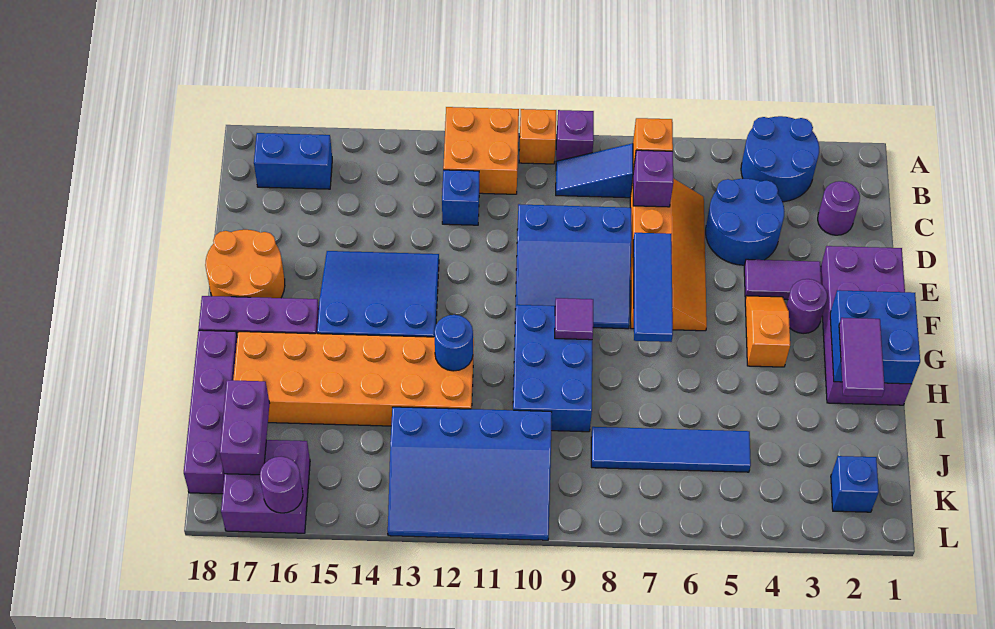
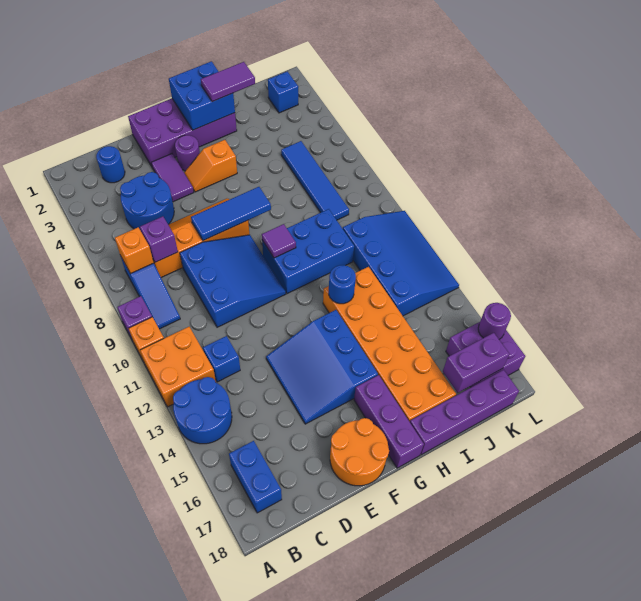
blue round brick A3:B4 level 1 -> blue round brick A13:B14 level 1
purple round brick C2 level 1 -> blue round brick C2 level 1

